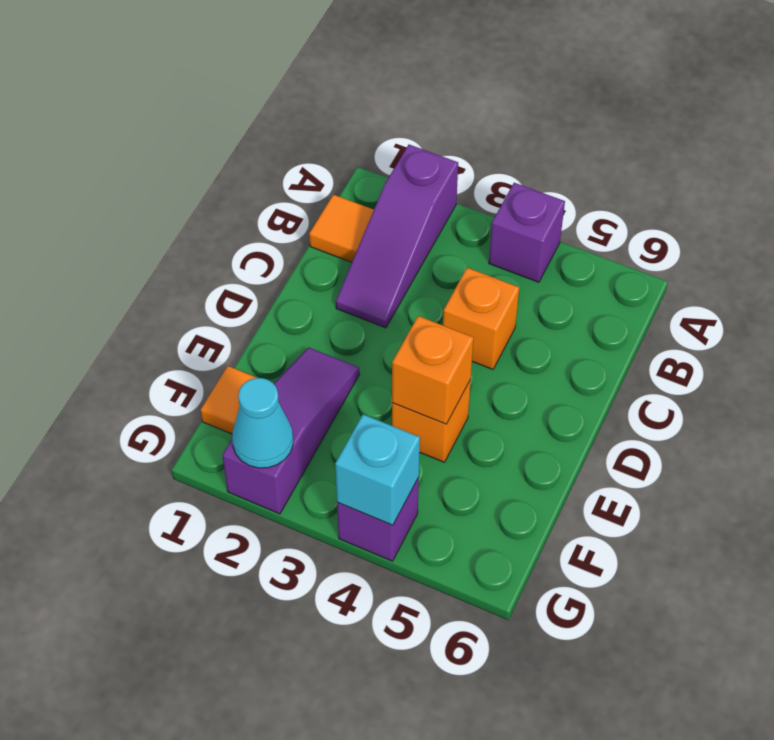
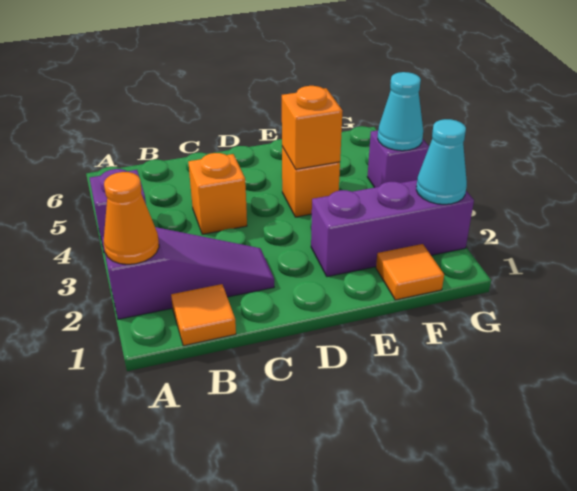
none -> orange cone A2 level 2
purple slope E2:G2 level 1 top G -> purple brick E2:G2 level 1
cyan brick G4 level 2 -> cyan cone G4 level 2

